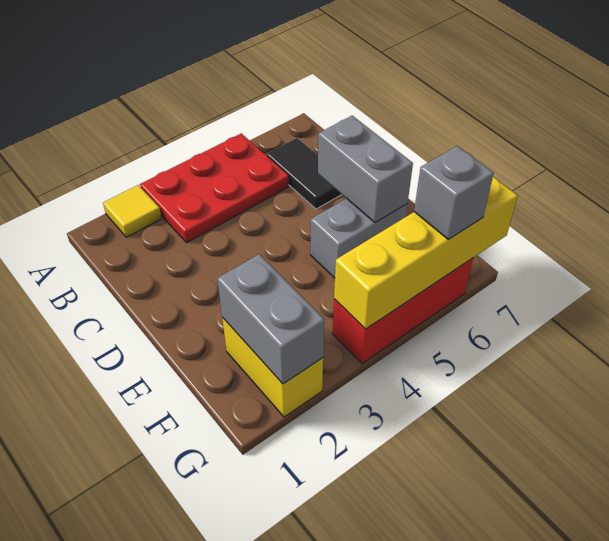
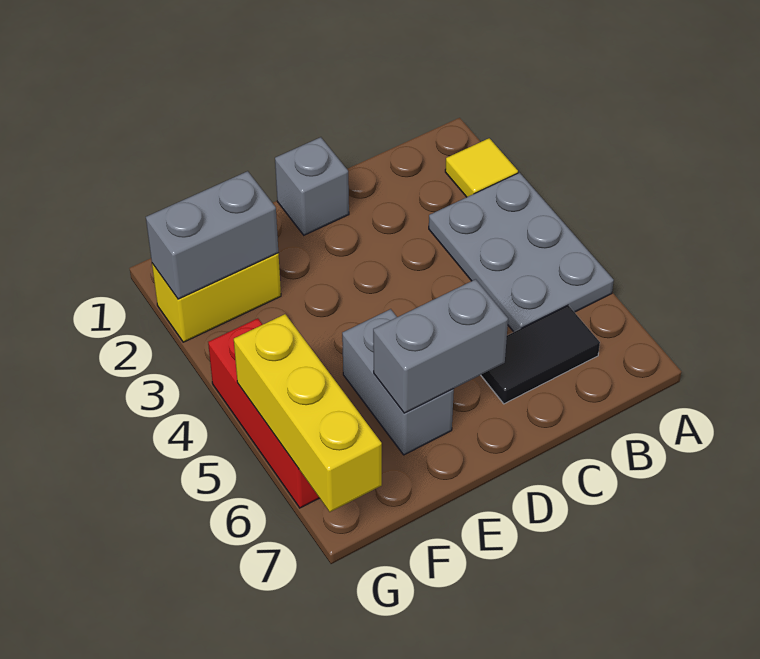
red plate A3:B5 level 1 -> grey plate A3:B5 level 1
yellow brick G4:G7 level 2 -> yellow brick G5:G7 level 2
grey brick G6 level 3 -> grey brick D1 level 1

